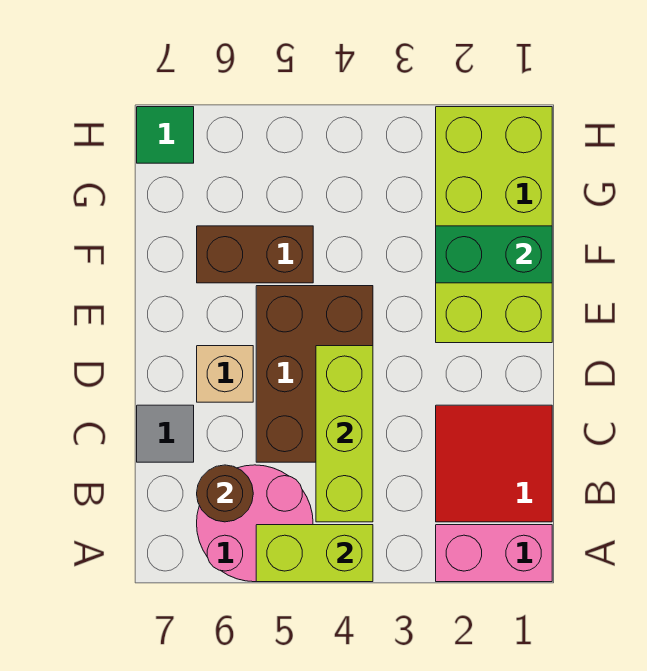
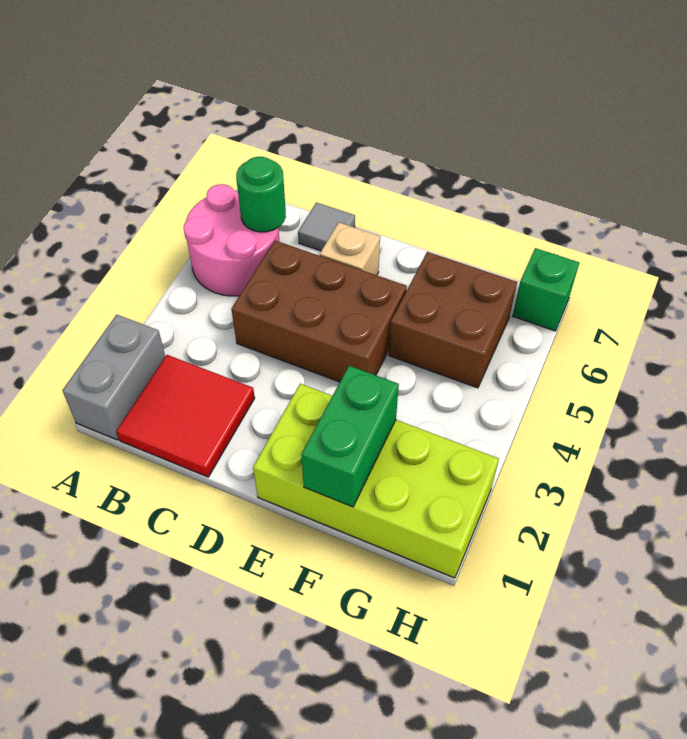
pink brick A1:A2 level 1 -> grey brick A1:A2 level 1
lime brick A4:A5 level 2 -> none
lime brick B4:D4 level 2 -> none
brown round brick B6 level 2 -> green round brick B6 level 2
brown brick F5:F6 level 1 -> brown brick F5:G6 level 1
green tile H7 level 1 -> green brick H7 level 1

